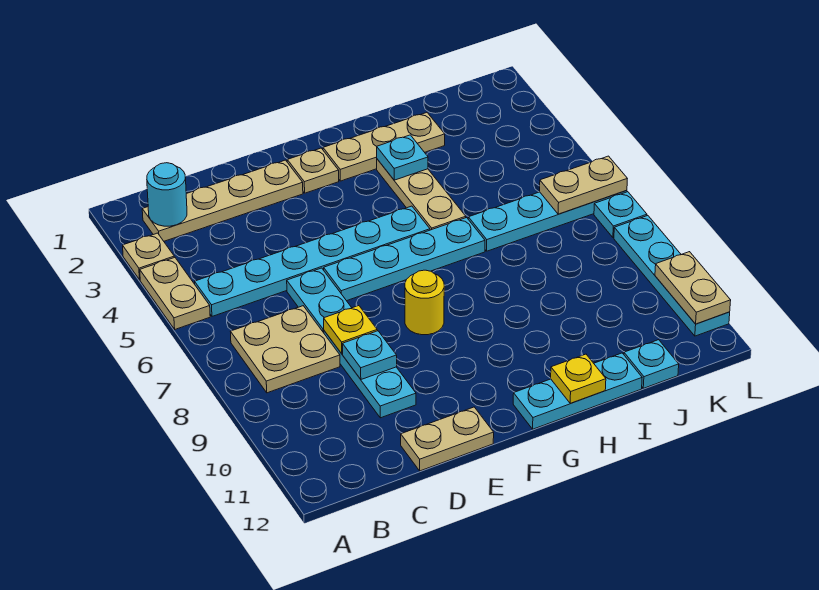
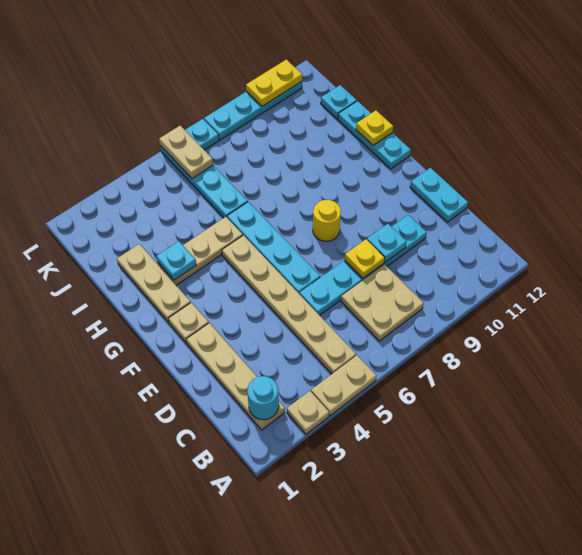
cyan plate B5:G5 level 1 -> tan plate B5:G5 level 1
tan plate D12:E12 level 1 -> cyan plate D12:E12 level 1
tan plate L10:L11 level 2 -> yellow plate L10:L11 level 2

